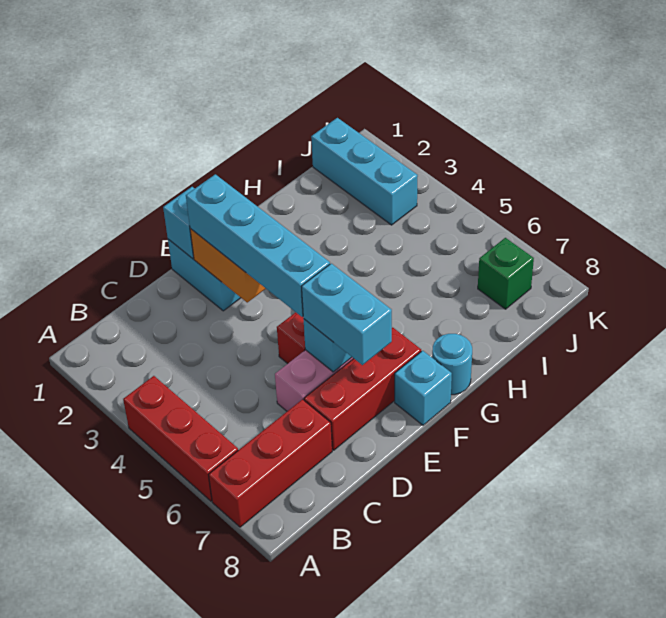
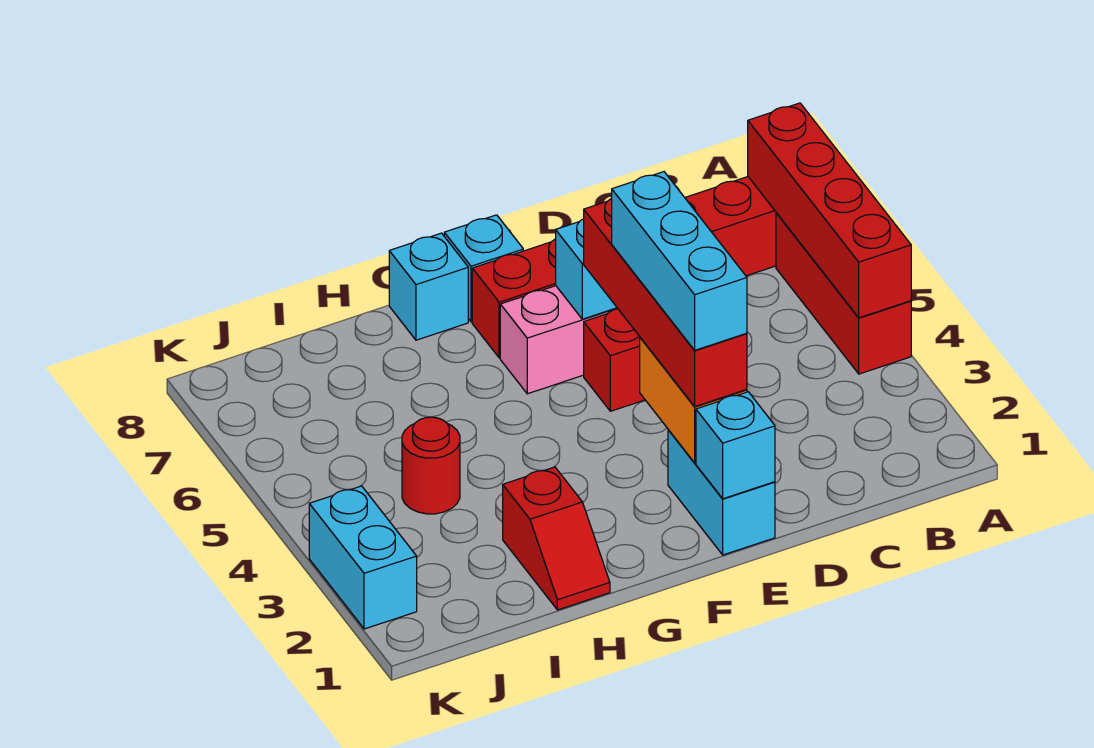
none -> red brick A4:A7 level 2
cyan brick E2:E5 level 3 -> red brick E2:E5 level 3
cyan brick E6:E7 level 3 -> cyan brick K2:K3 level 1
cyan round brick G8 level 1 -> cyan brick G8 level 1
none -> red slope H1:H2 level 1 top 2
none -> red round brick I4 level 1
cyan brick J1:J3 level 1 -> cyan brick E2:E4 level 4
green brick J7 level 1 -> none

